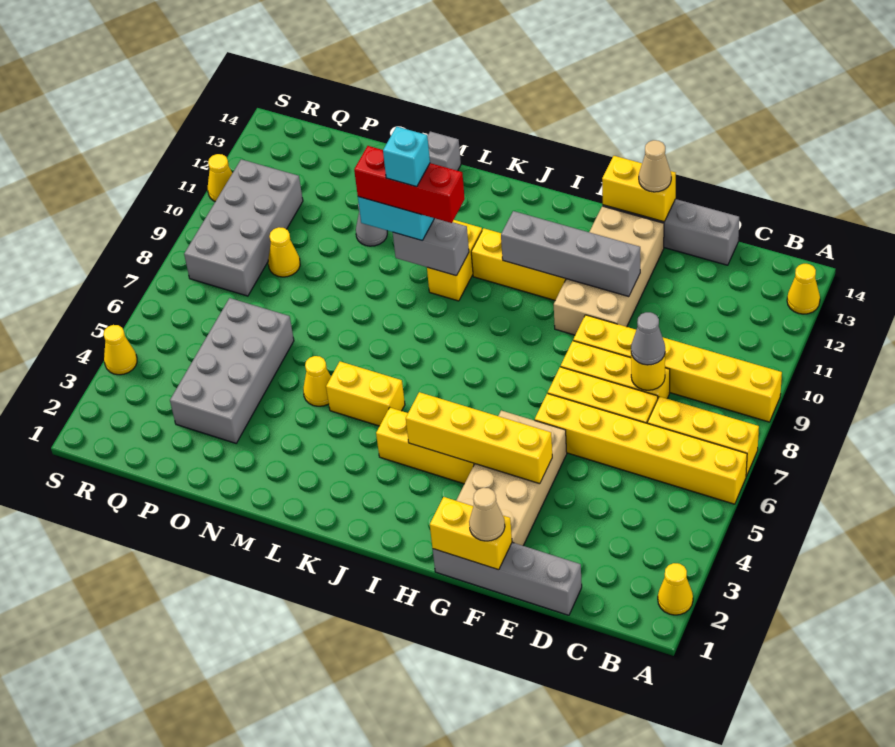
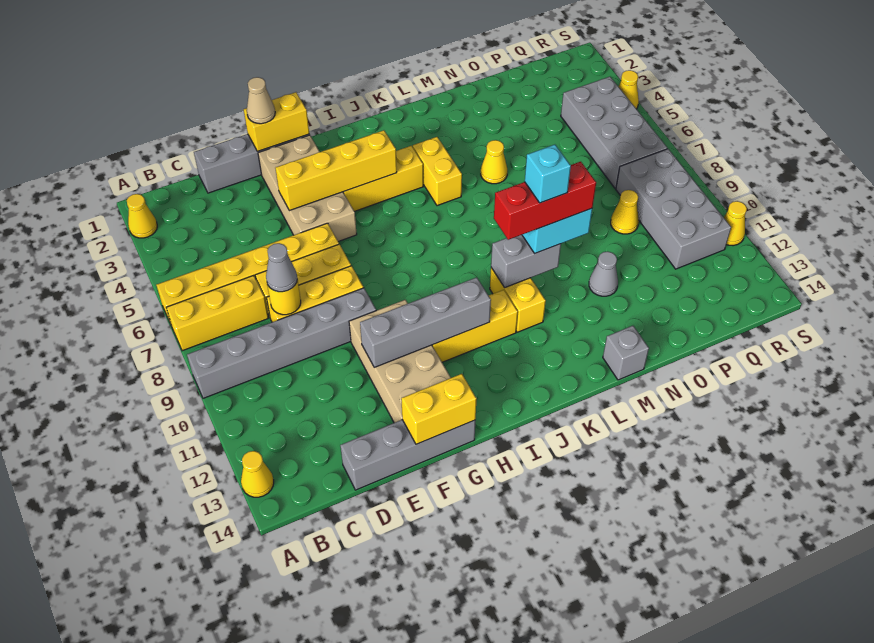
yellow brick A9:F9 level 1 -> grey brick A9:F9 level 1
tan cone F14 level 3 -> none
yellow brick K5:L5 level 1 -> yellow brick K4:K5 level 1
grey brick O3:P6 level 1 -> grey brick Q4:R7 level 1

